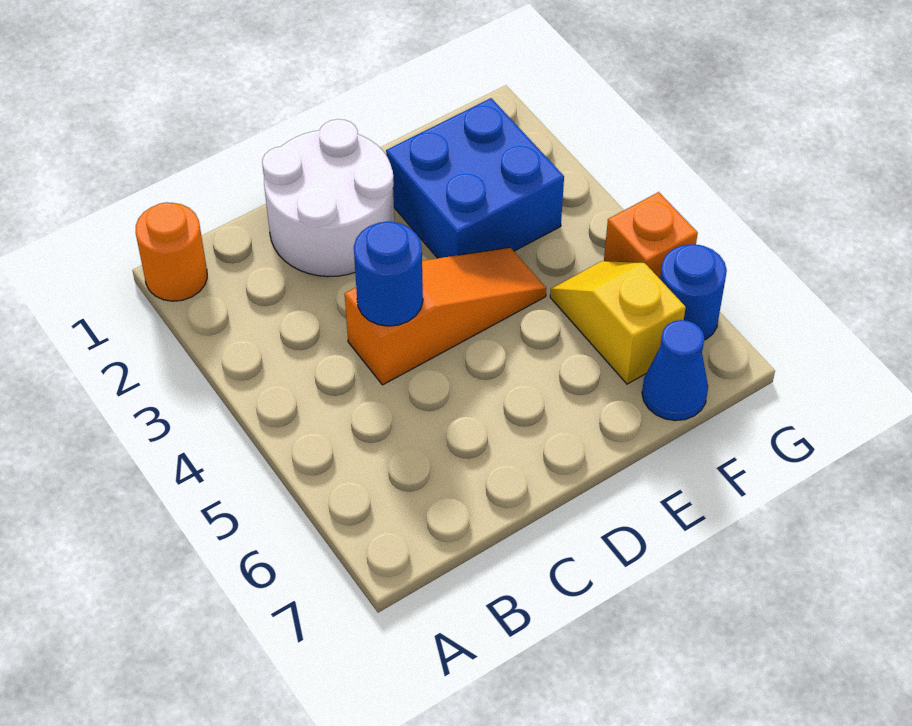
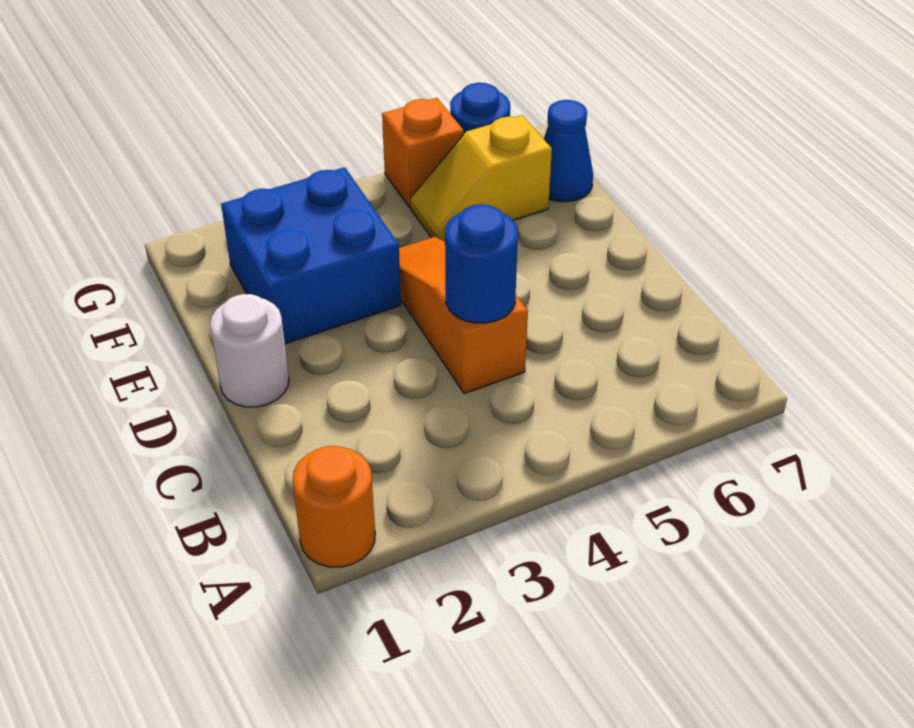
white round brick C1:D2 level 1 -> white round brick D1 level 1

